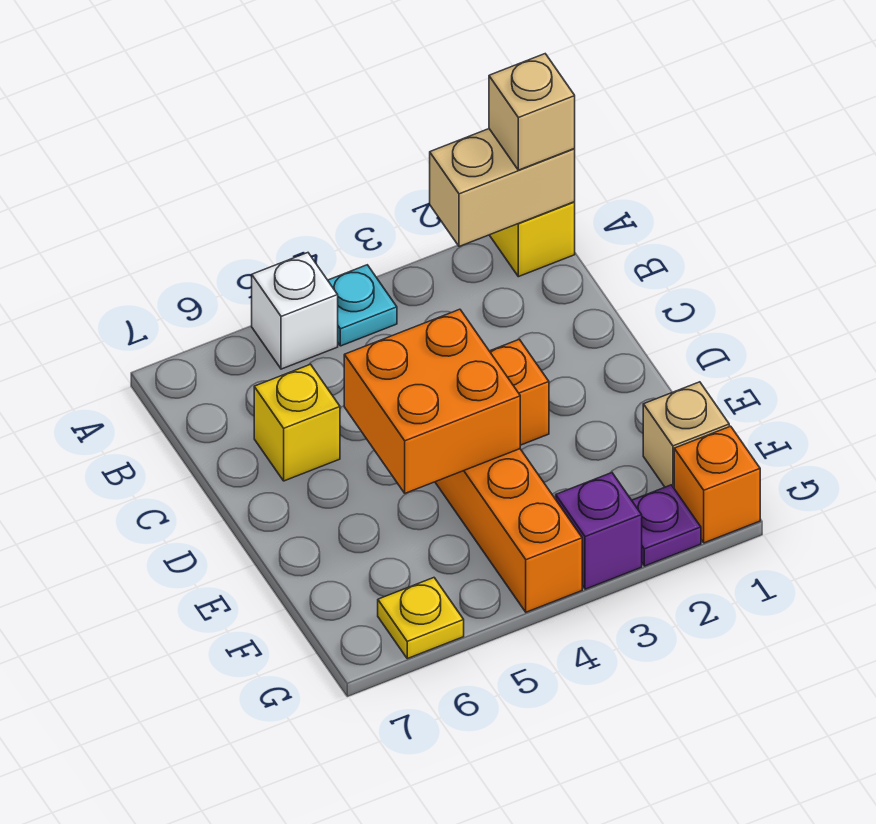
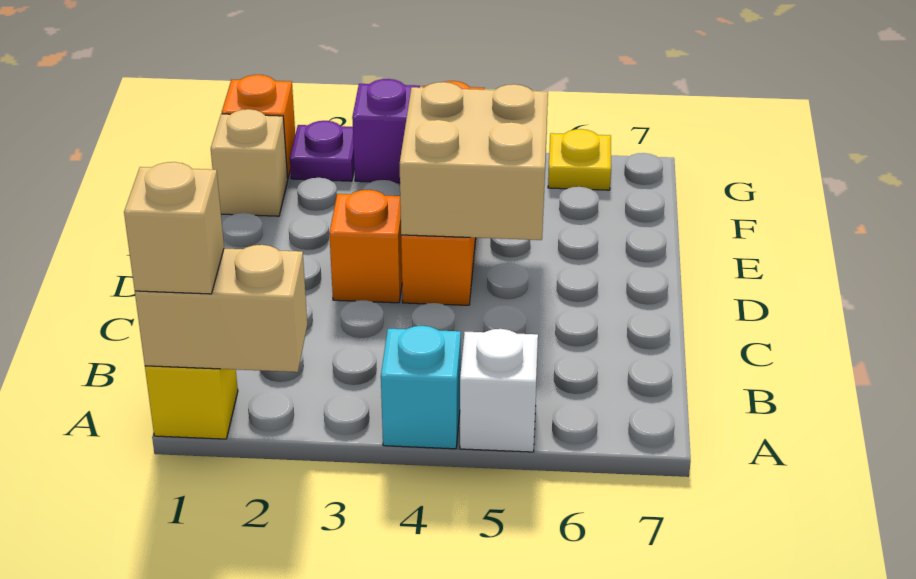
cyan plate A4 level 1 -> cyan brick A4 level 1
yellow brick C6 level 1 -> none
orange brick D4:E5 level 2 -> tan brick D4:E5 level 2

